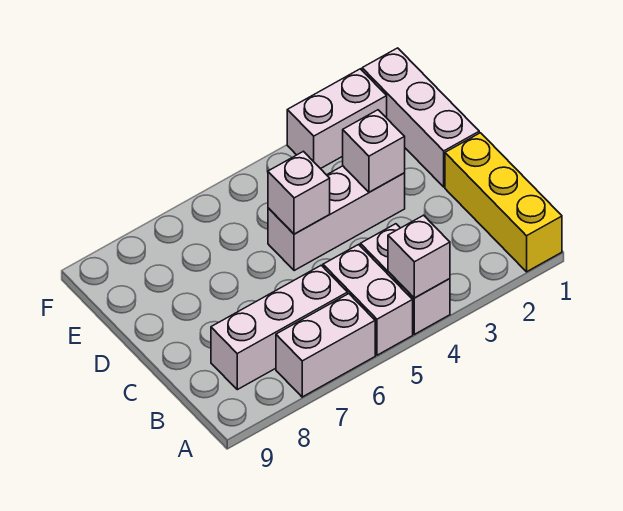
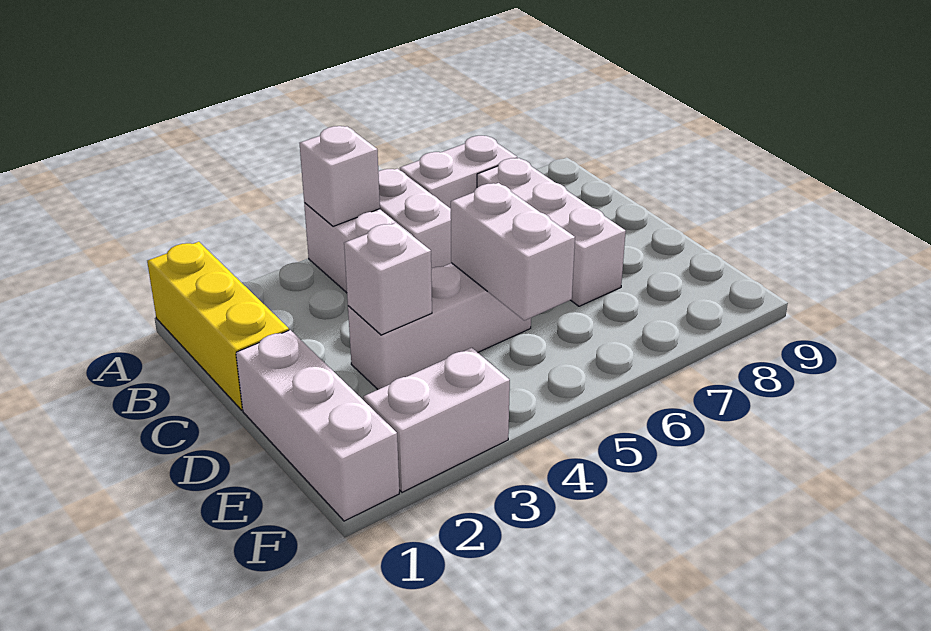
white brick B6:B8 level 1 -> white brick B7:D7 level 1
white brick D5 level 2 -> white brick D5:E5 level 2

